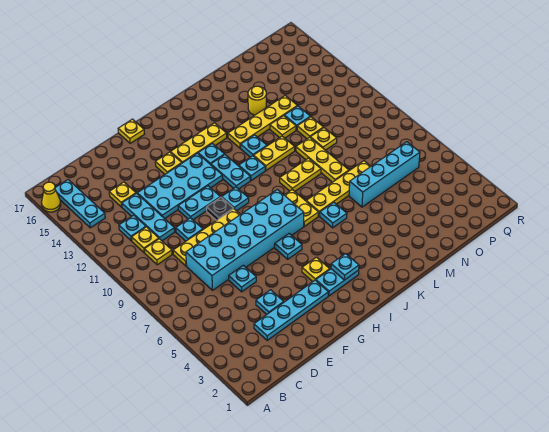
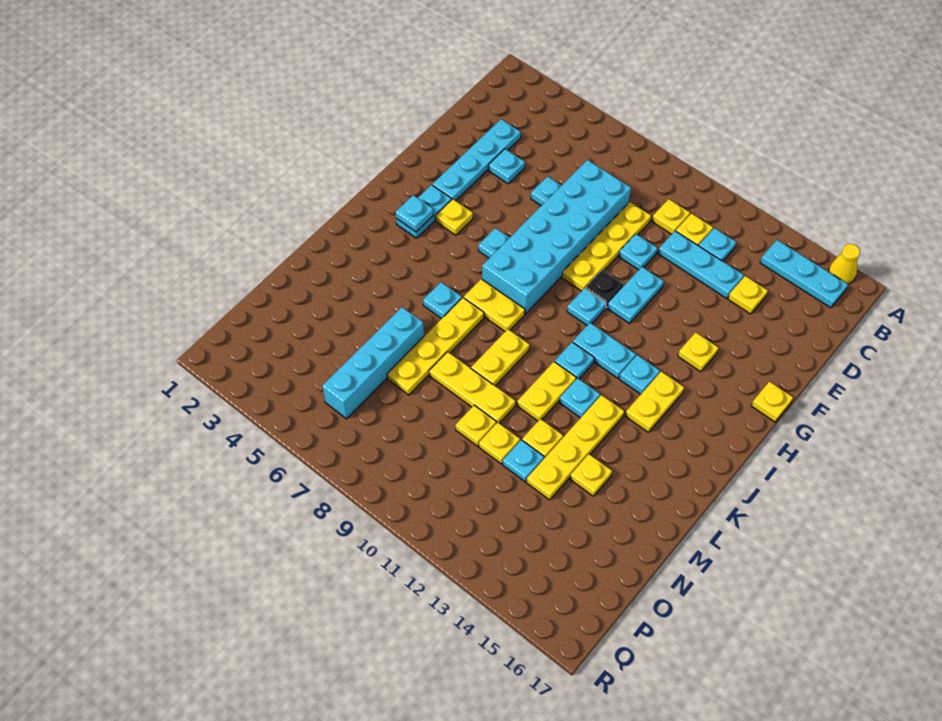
cyan plate E12:H13 level 1 -> none
yellow plate H14:J14 level 1 -> yellow plate I14:J14 level 1
yellow round brick M14 level 1 -> yellow plate M14 level 1

